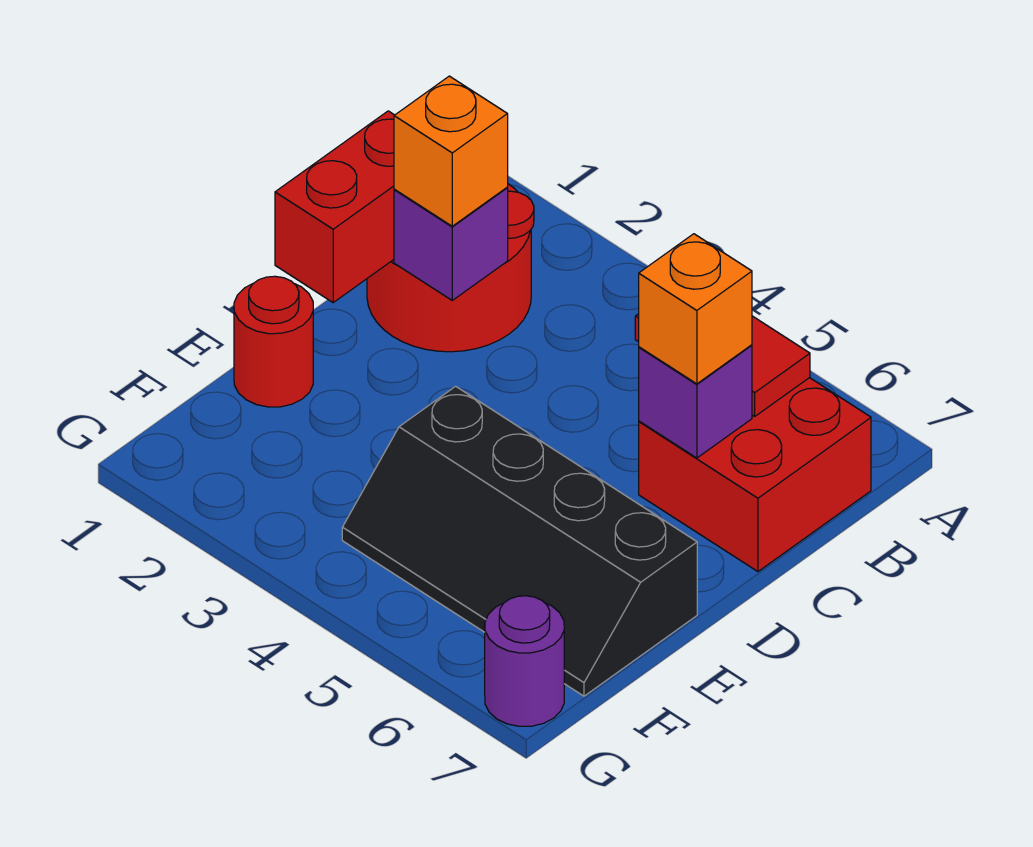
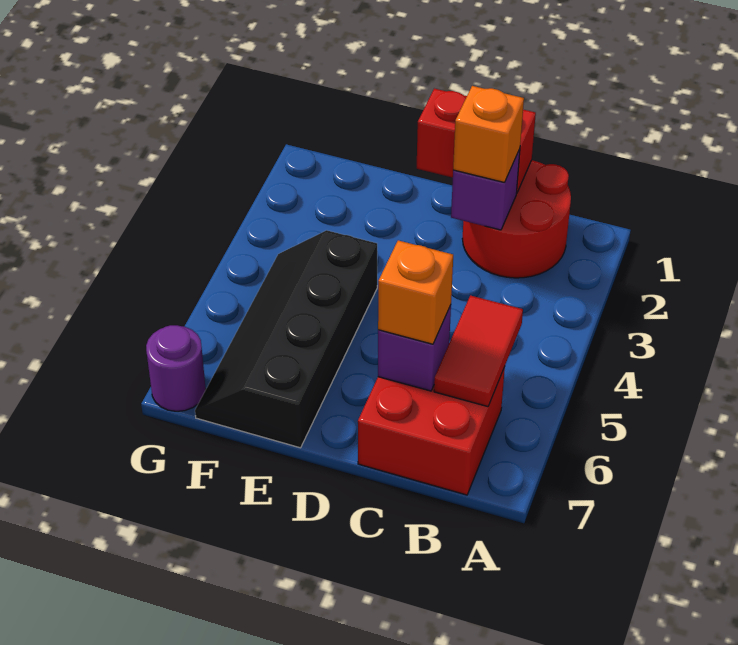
red round brick E1 level 1 -> none

